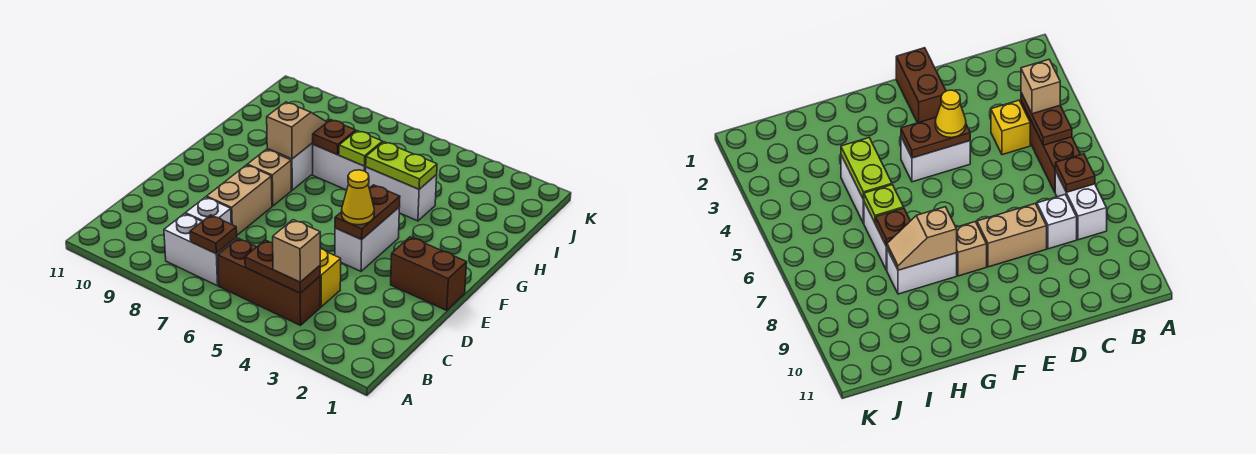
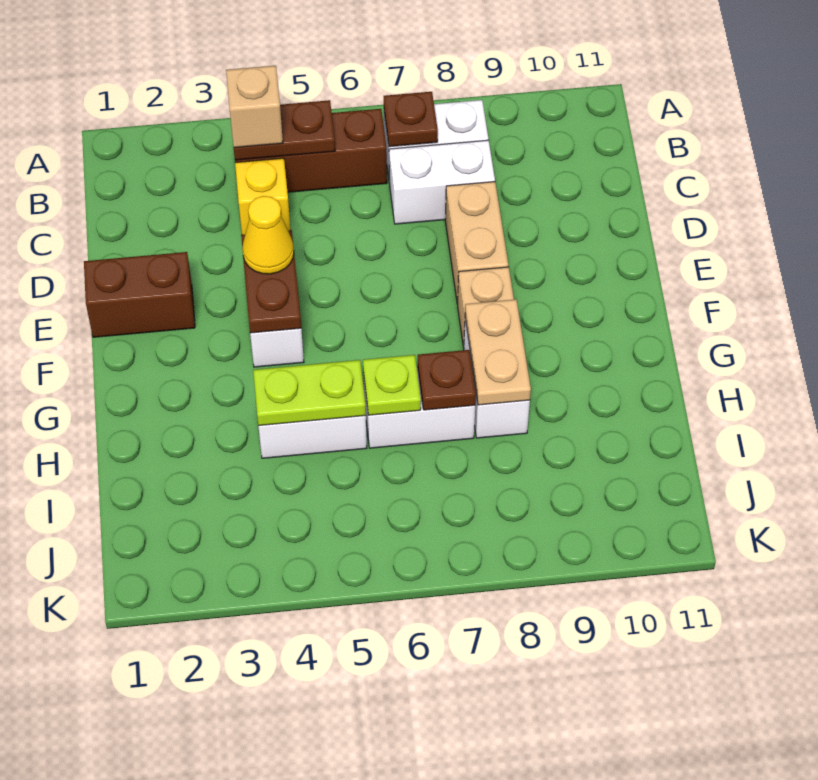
white brick C8 level 1 -> white brick C7:C8 level 1
tan slope G8:H8 level 2 top G -> tan plate G8:H8 level 2

